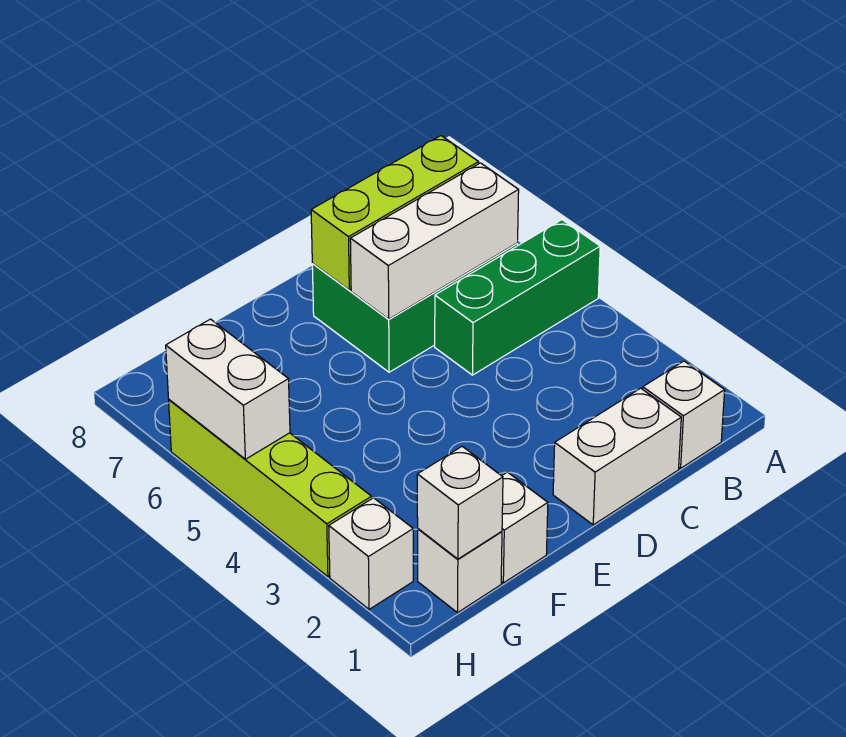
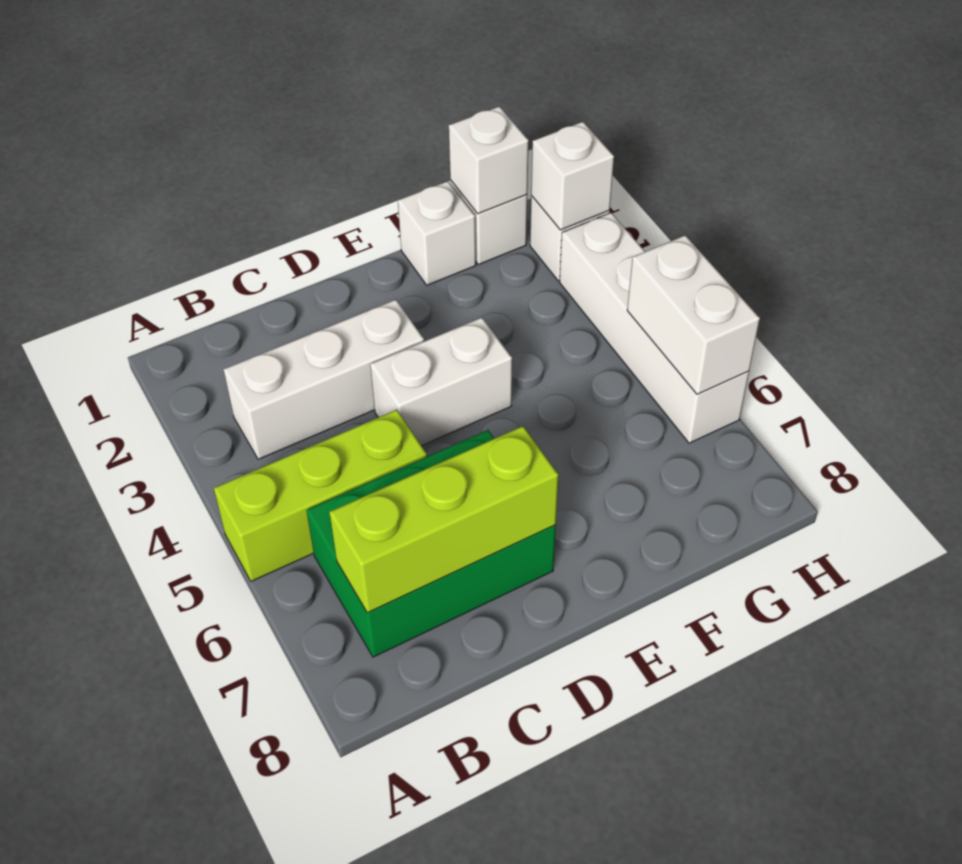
green brick A5:C5 level 1 -> lime brick A5:C5 level 1
white brick B1 level 1 -> white brick H2 level 2
white brick B6:D6 level 2 -> white brick B3:D3 level 1
white brick C1:D1 level 1 -> white brick D4:E4 level 1
lime brick H3:H6 level 1 -> white brick H3:H6 level 1

